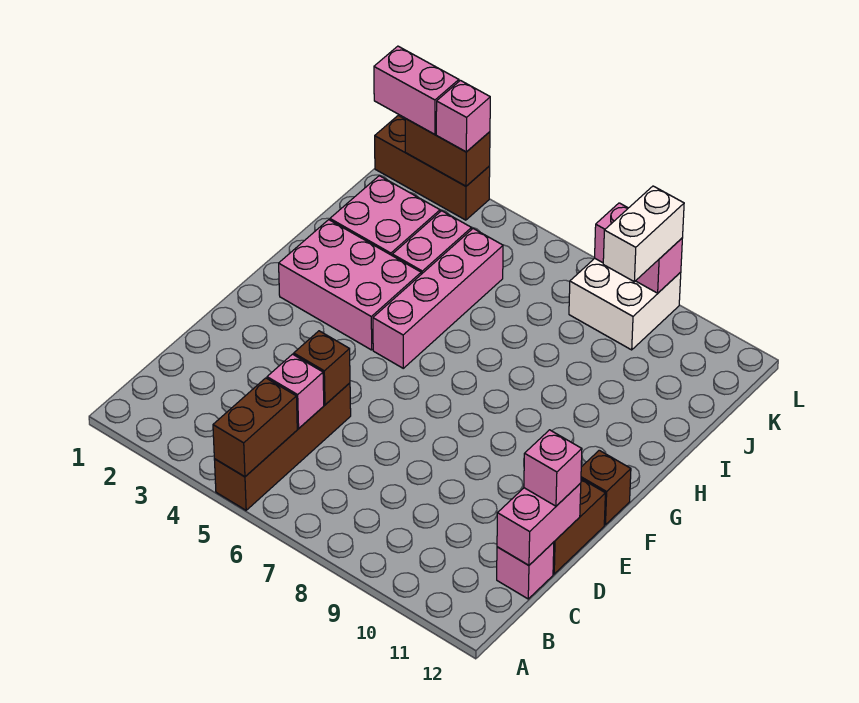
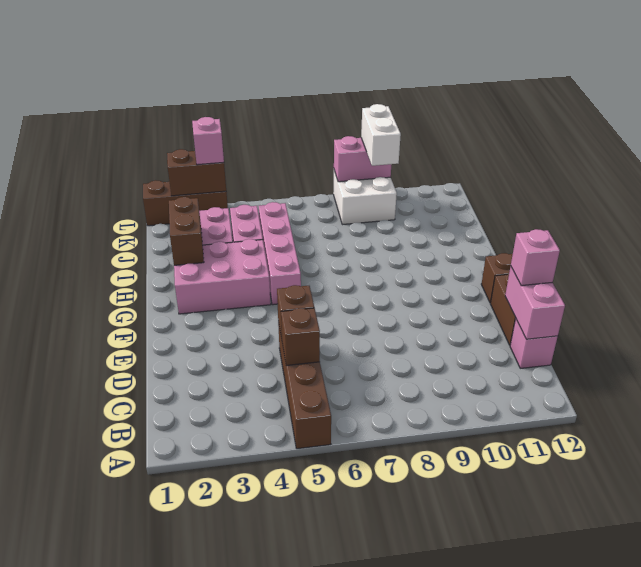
brown brick A5:B5 level 2 -> brown brick H2:I2 level 2
pink brick C5 level 2 -> brown brick C5 level 2
pink brick L1:L2 level 3 -> none

